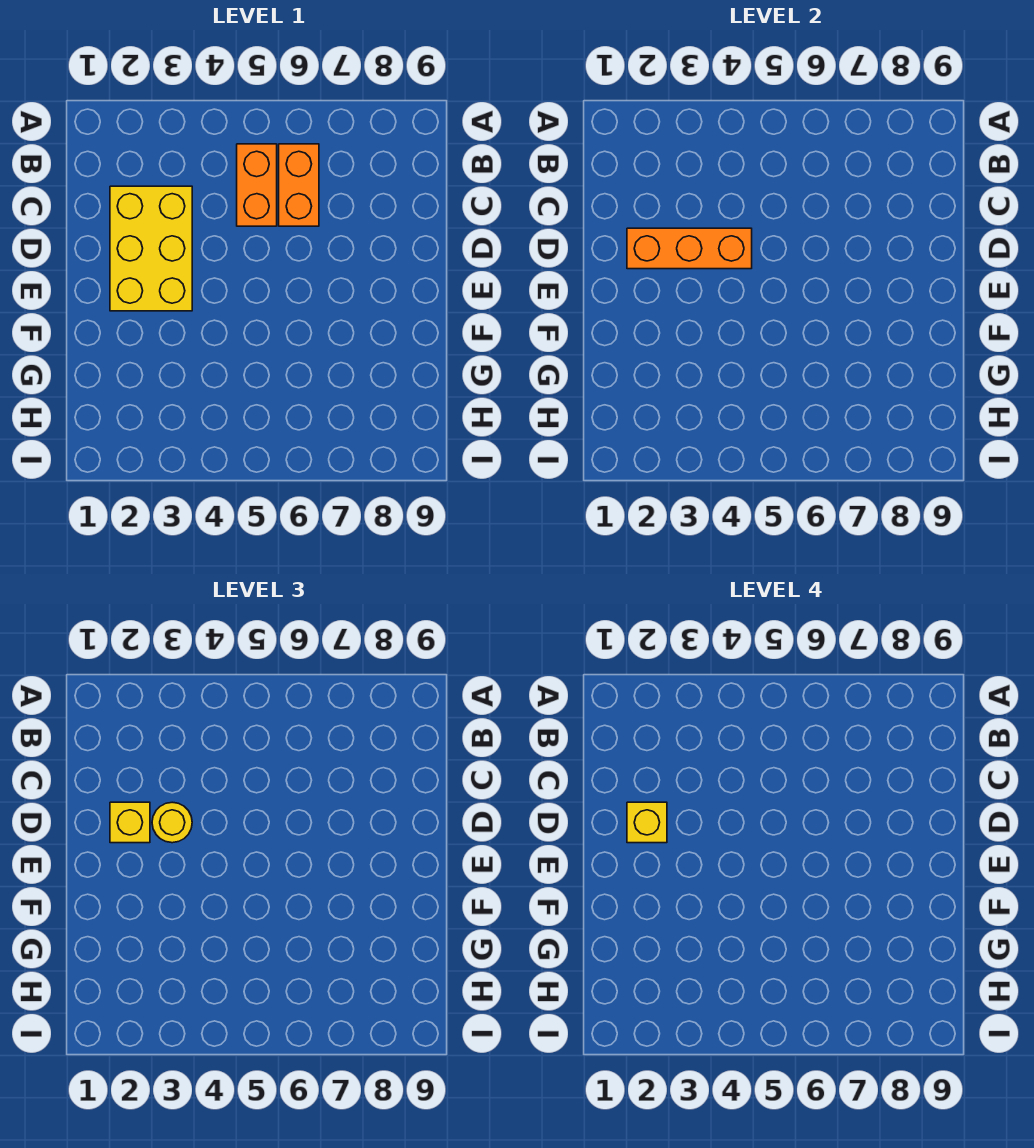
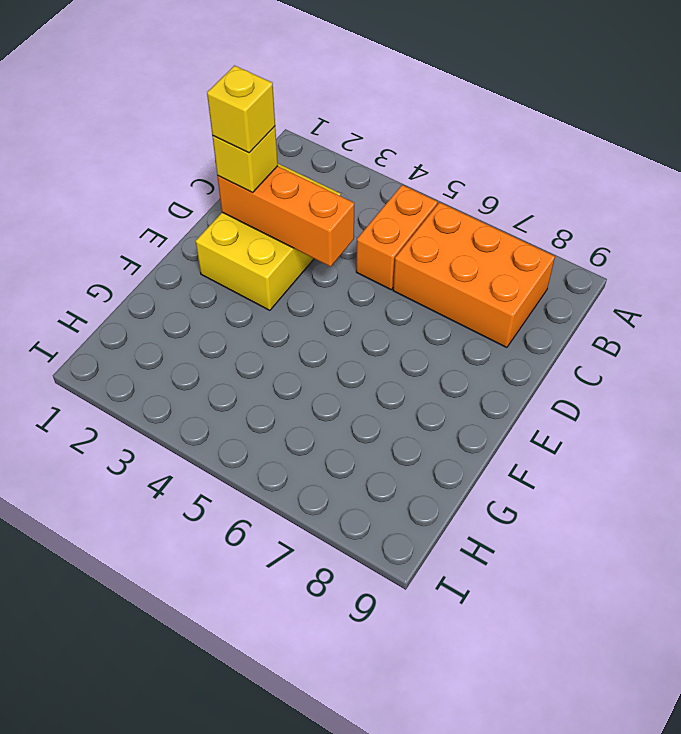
orange brick B6:C6 level 1 -> orange brick B6:C8 level 1
yellow round brick D3 level 3 -> none

